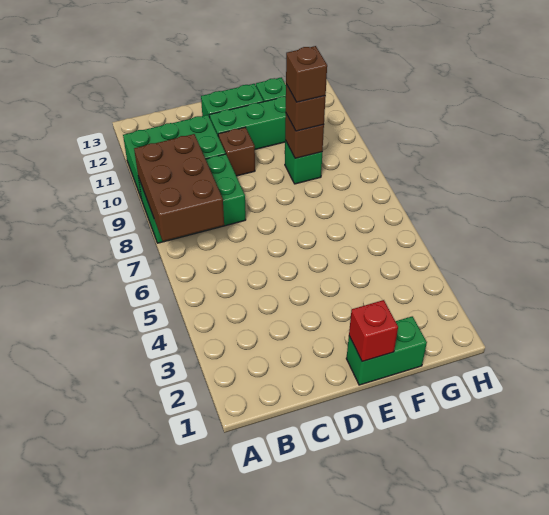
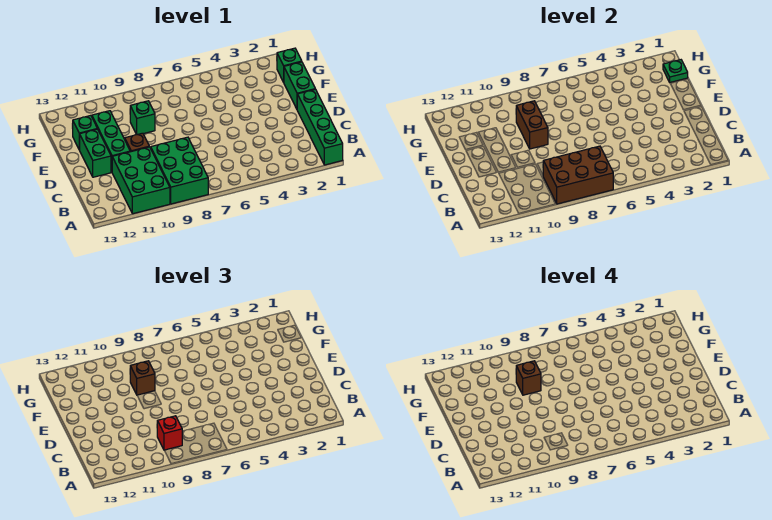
none -> green brick A1:D1 level 1
red brick E1 level 2 -> red brick B9 level 3
brown brick F9 level 2 -> brown brick E9:F9 level 2
none -> green brick G1 level 1
none -> green plate G1 level 2

